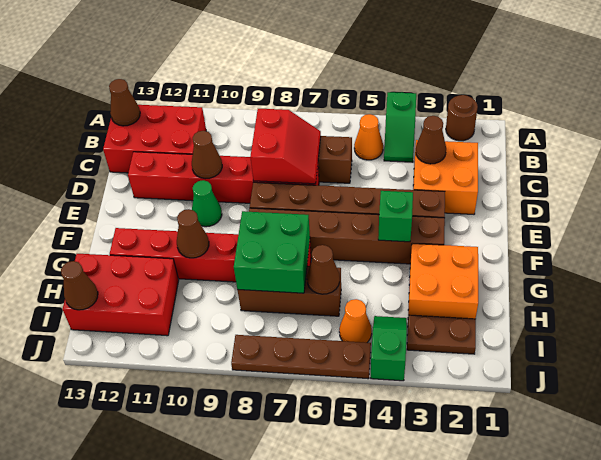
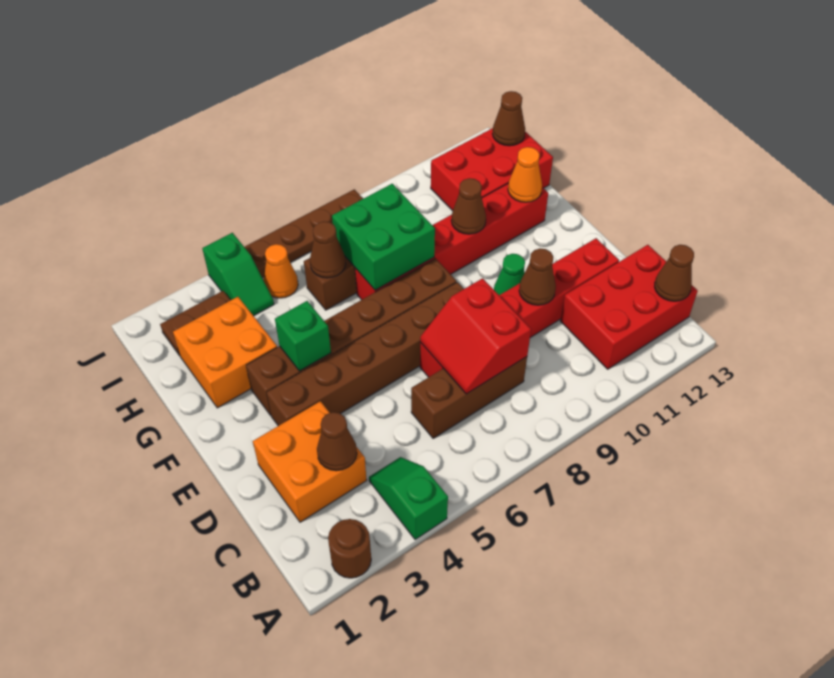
orange cone B5 level 1 -> orange cone G12 level 2

